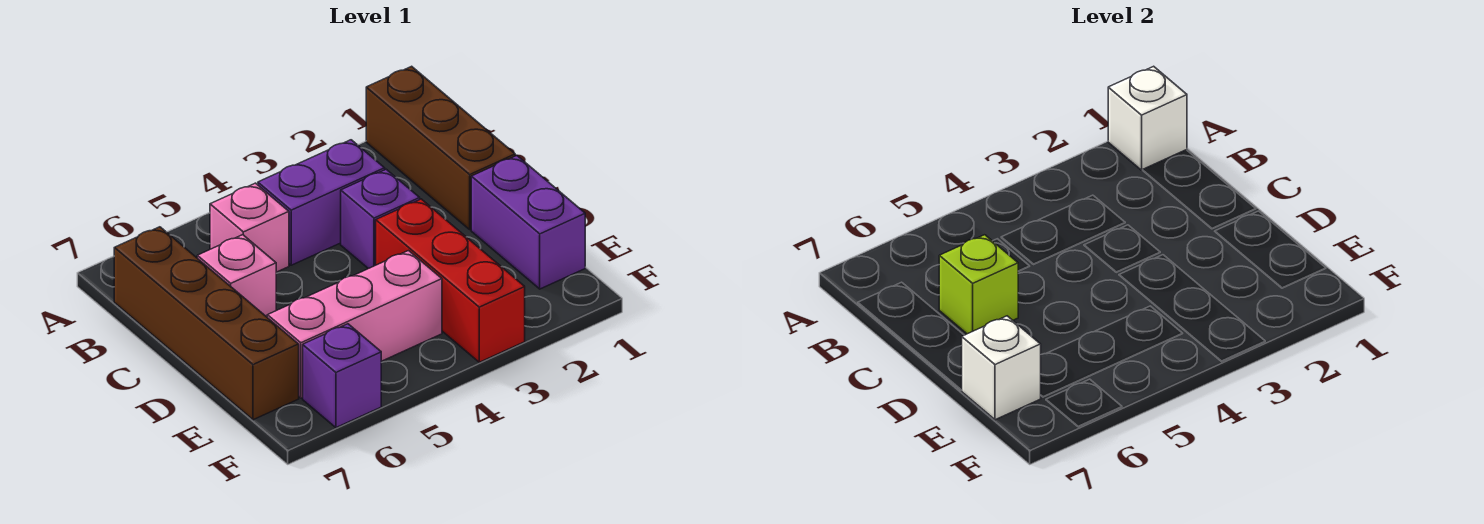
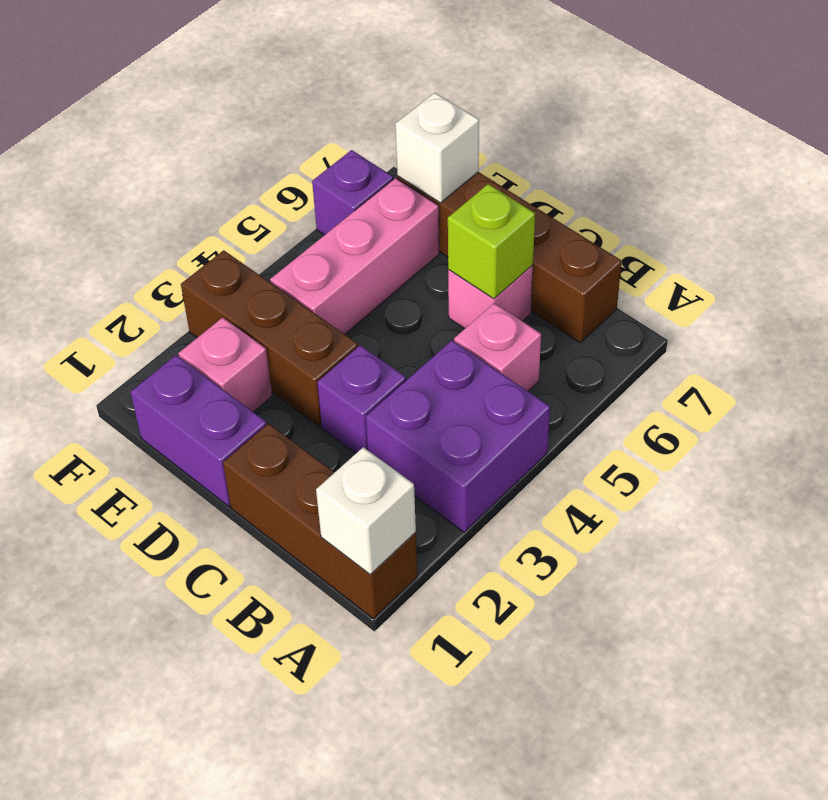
purple brick B3:B4 level 1 -> purple brick A3:B4 level 1
red brick D3:F3 level 1 -> brown brick D3:F3 level 1
none -> pink brick E2 level 1

